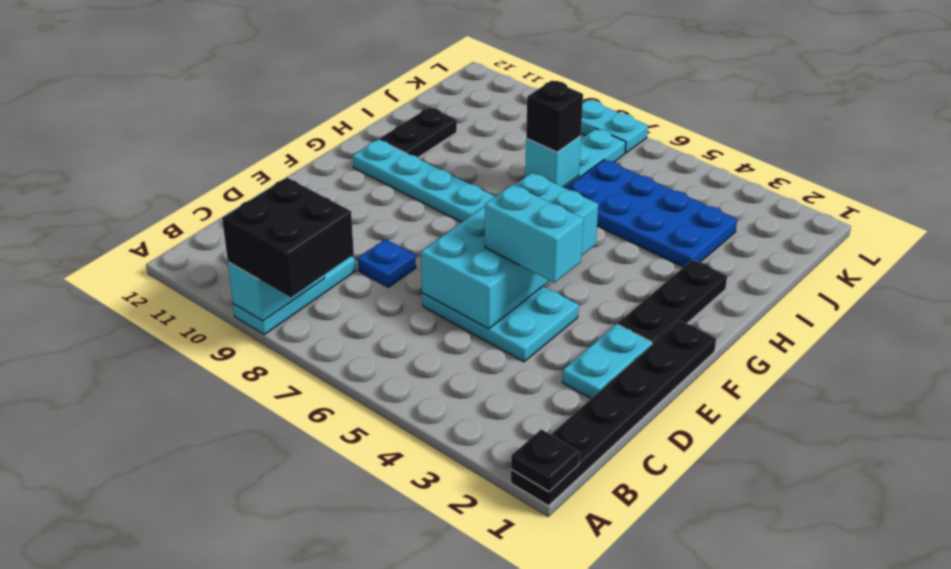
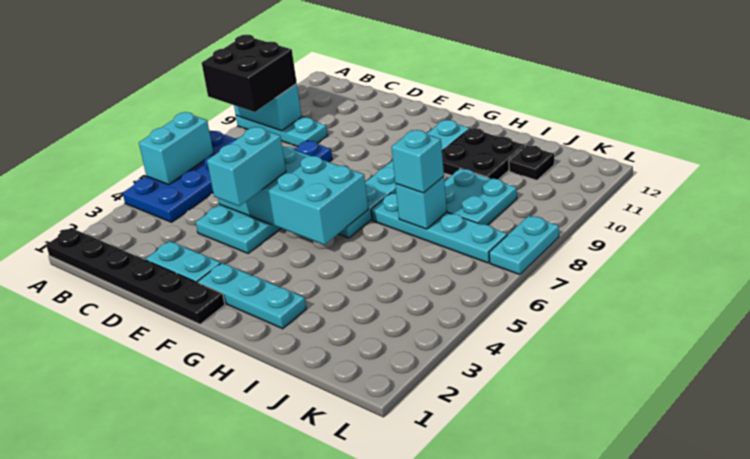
black plate A1 level 2 -> black plate J11 level 1
none -> cyan brick A5:A6 level 2
black plate F2:H2 level 1 -> cyan plate F2:H2 level 1
black plate H11:I11 level 1 -> black plate H10:I11 level 1
blue plate I3:J6 level 1 -> blue plate A4:B7 level 1
black brick I7 level 3 -> cyan brick I7 level 3
none -> cyan plate I8:J9 level 1

